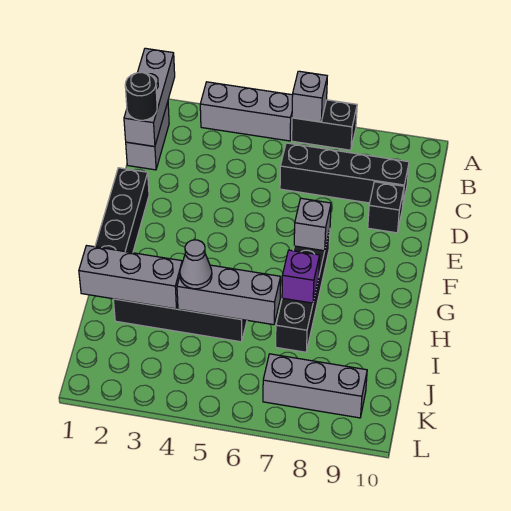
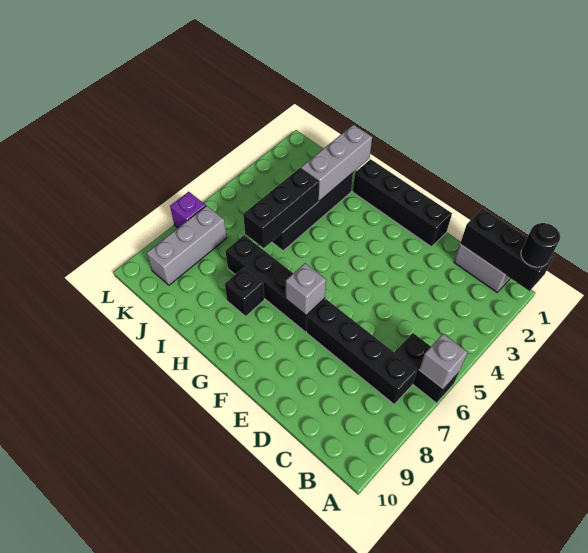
grey brick A1:C1 level 2 -> black brick A1:C1 level 2
grey brick A3:A5 level 1 -> none
black brick A6:A7 level 1 -> black brick A6:B6 level 1
black round brick C1 level 3 -> black round brick A1 level 3
black brick C6:C9 level 1 -> black brick B7:E7 level 1
black brick D9 level 1 -> black brick H8 level 1
purple brick H7 level 2 -> purple brick L7 level 1
grey brick I4:I6 level 2 -> black brick I4:I6 level 2
grey cone I4 level 3 -> none

